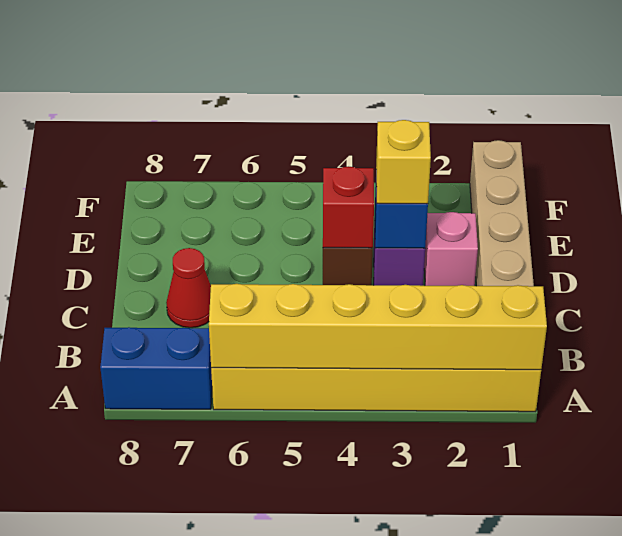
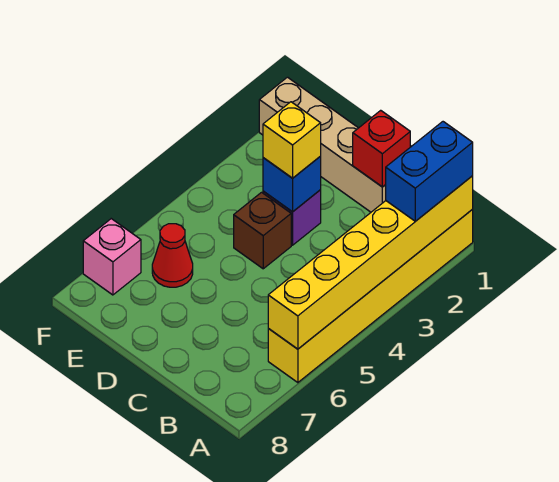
blue brick A7:A8 level 1 -> blue brick A1:A2 level 3
red cone C7 level 1 -> red cone E6 level 1
pink brick D2 level 1 -> pink brick F7 level 1
red brick D4 level 2 -> red brick C1 level 2

